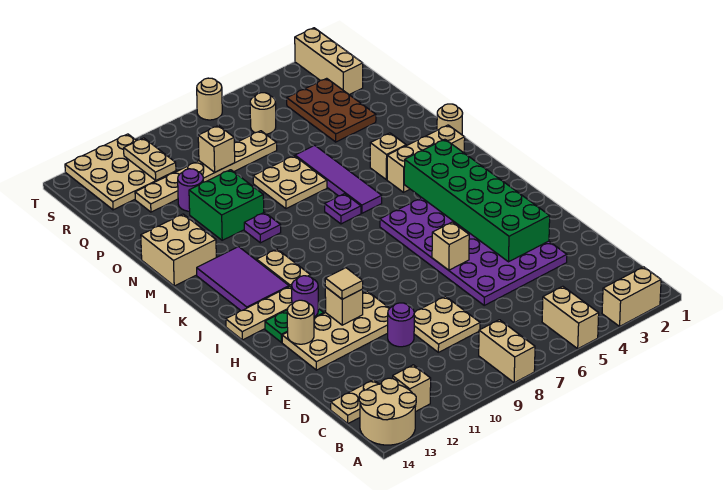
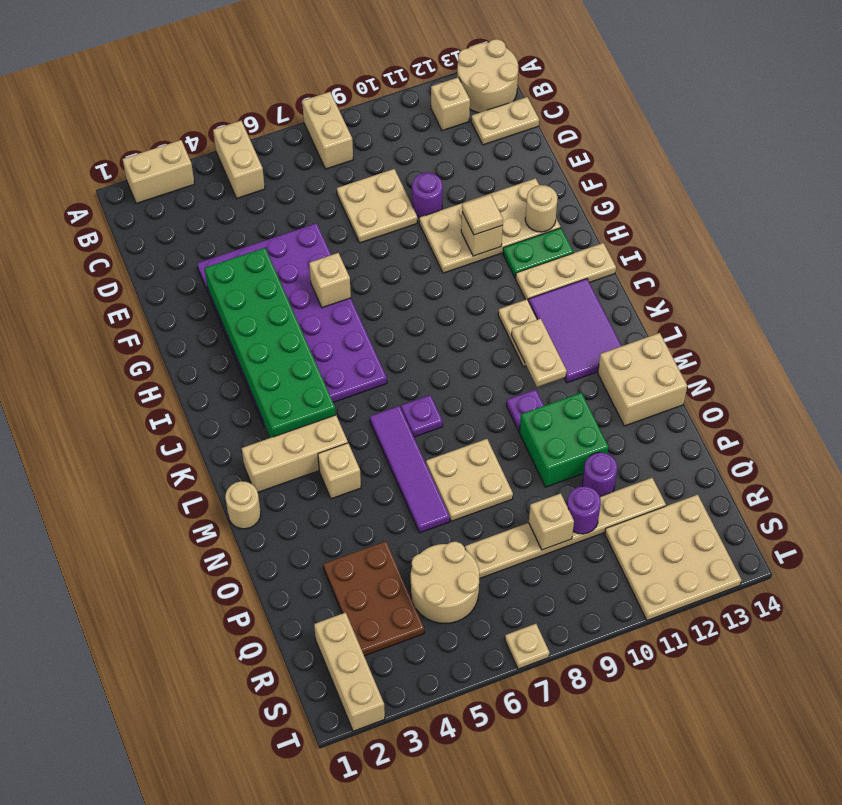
purple round brick H12 level 2 -> purple round brick Q10 level 2
tan round brick R6 level 1 -> tan round brick Q5:R6 level 1
tan plate R11:S11 level 2 -> tan plate K11:L11 level 2
tan round brick T7 level 1 -> tan plate T7 level 1

